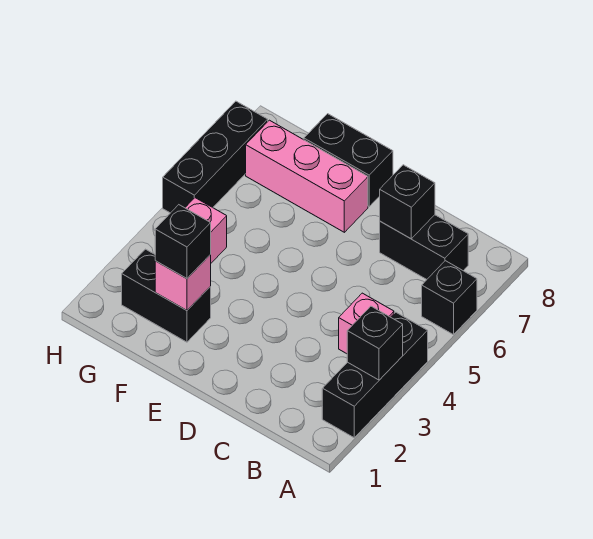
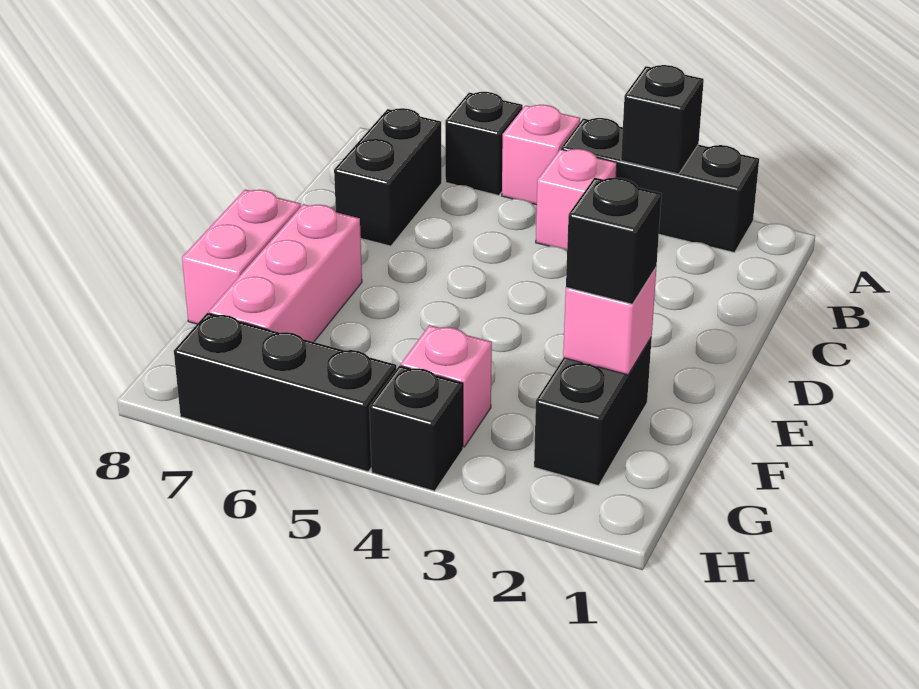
none -> pink brick A5 level 1
black brick C7 level 2 -> black brick H4 level 1
black brick E8:F8 level 1 -> pink brick E8:F8 level 1

